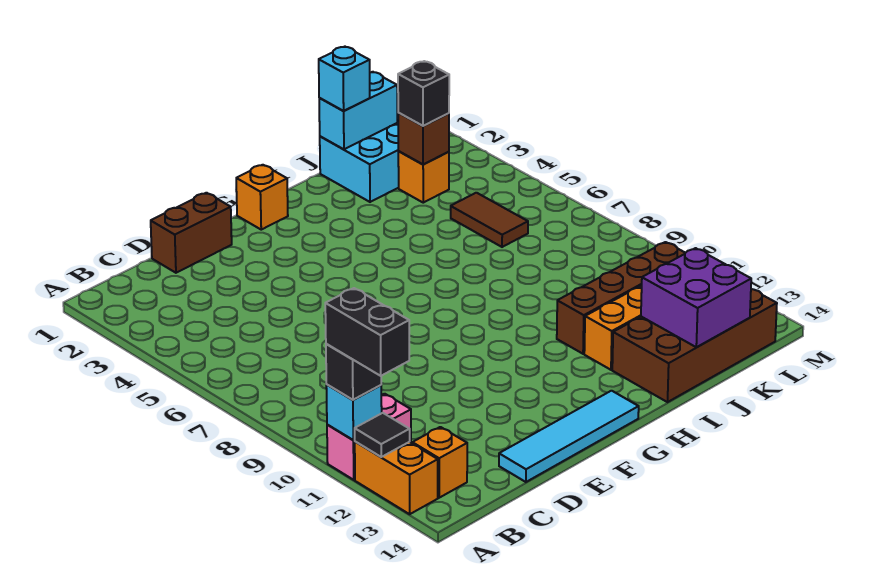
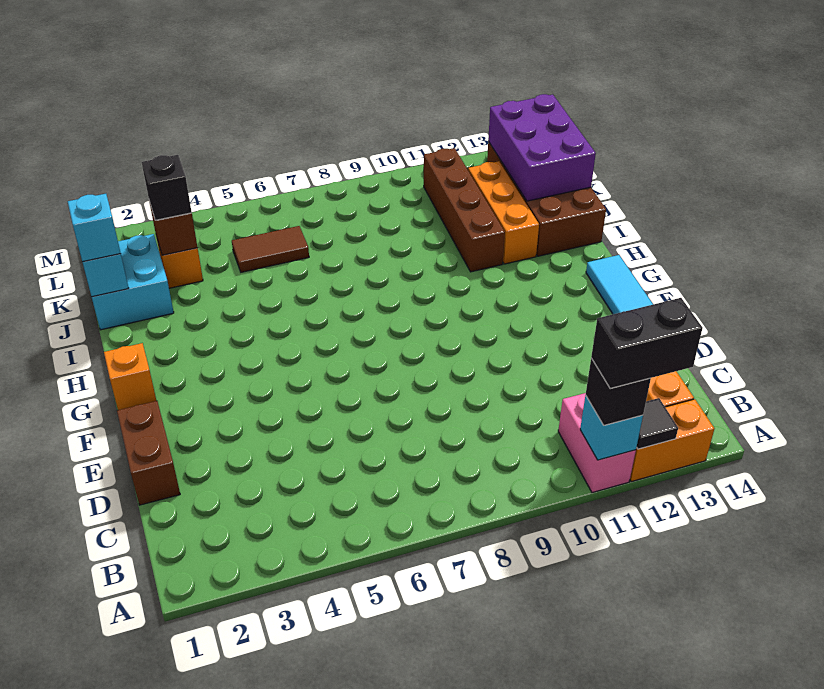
purple brick J13:K14 level 2 -> purple brick J13:L14 level 2

